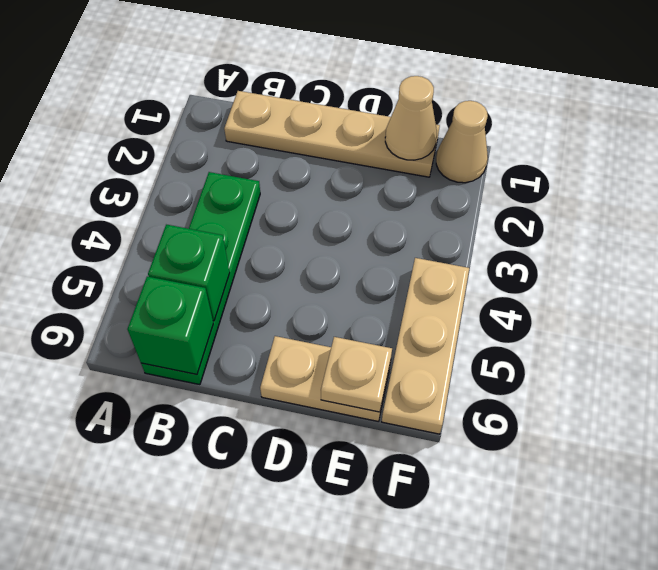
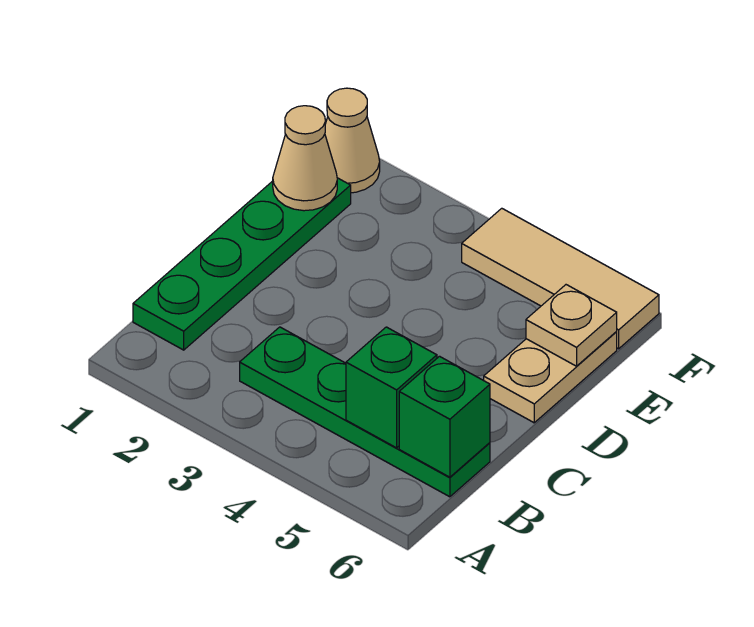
tan plate B1:E1 level 1 -> green plate B1:E1 level 1
tan plate F4:F6 level 1 -> tan tile F4:F6 level 1

